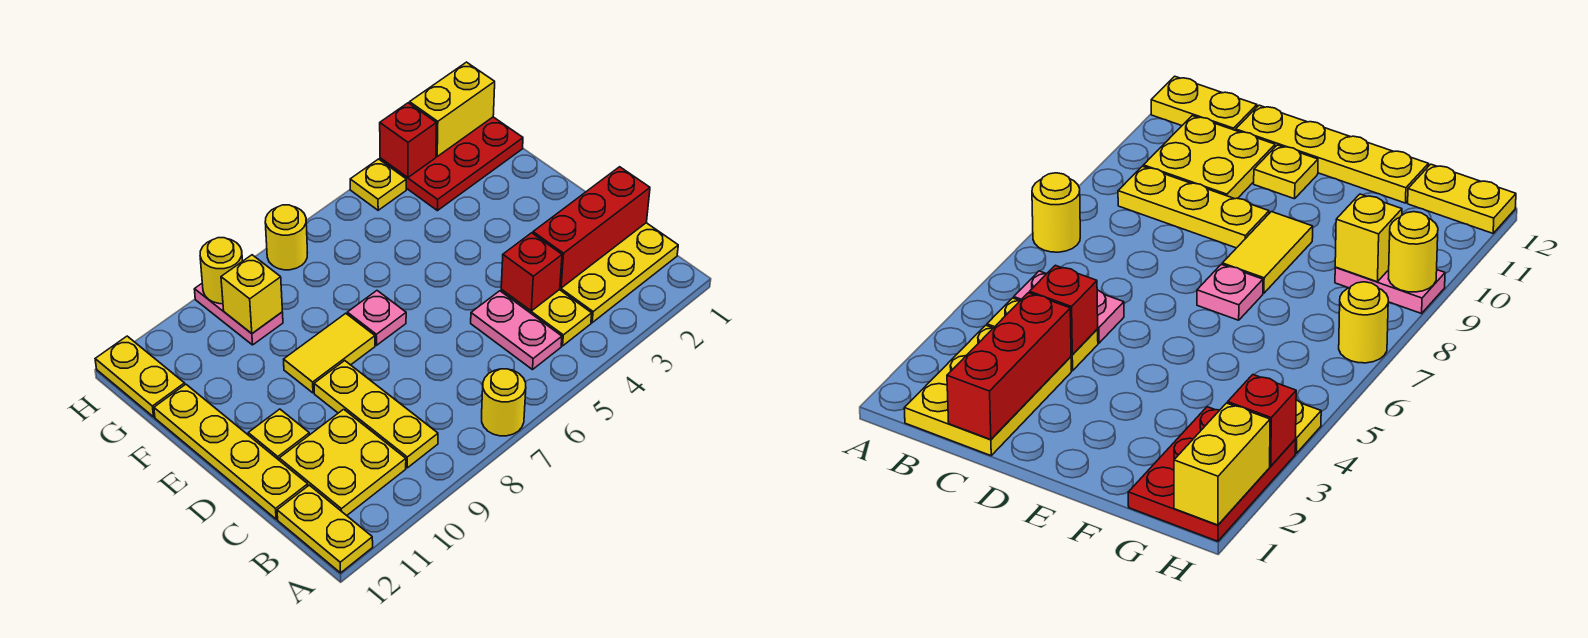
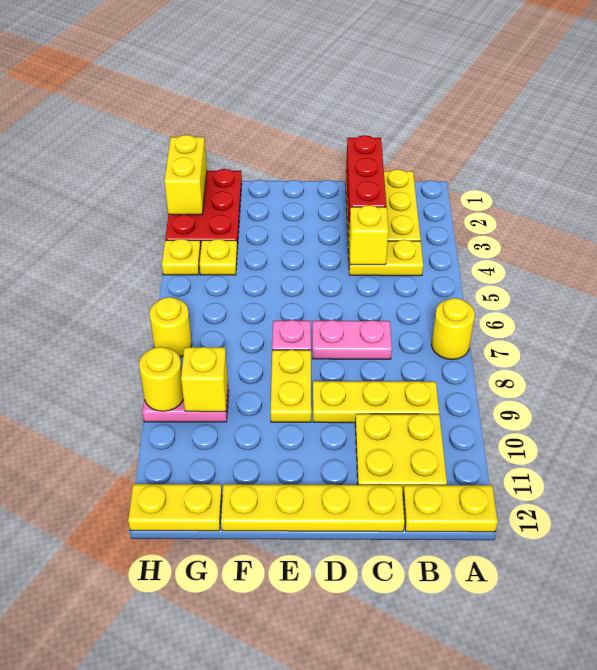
pink plate B5:C5 level 1 -> pink plate C7:D7 level 1
red brick C4 level 2 -> yellow brick C4 level 2
yellow plate D11 level 1 -> yellow plate G4 level 1
yellow tile E8:E9 level 1 -> yellow plate E8:E9 level 1
red brick H3 level 2 -> none

